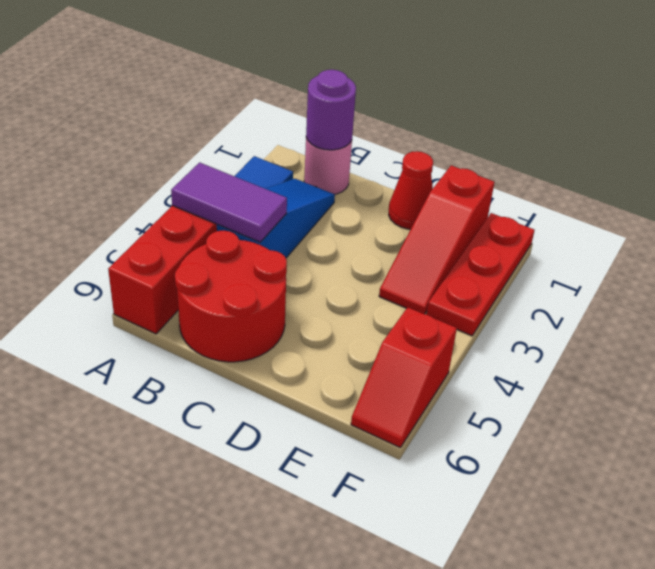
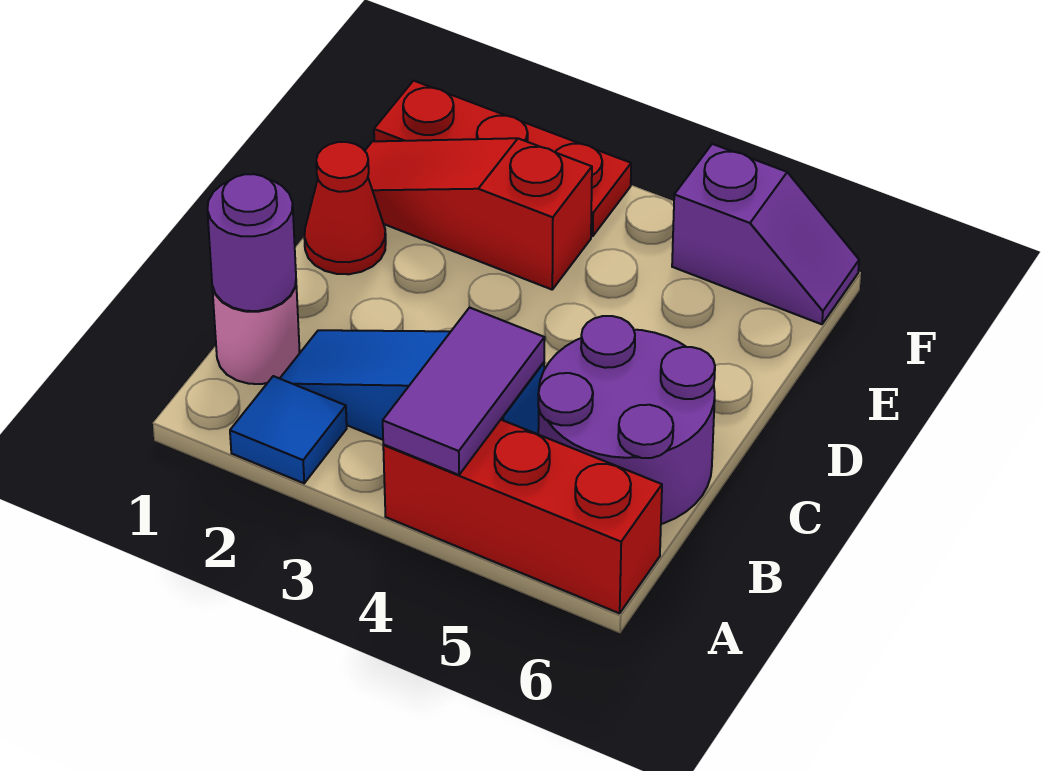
red round brick B5:C6 level 1 -> purple round brick B5:C6 level 1
red slope E1:E3 level 1 top 1 -> red slope E1:E3 level 1 top 3
red slope F5:F6 level 1 top 5 -> purple slope F5:F6 level 1 top 5

